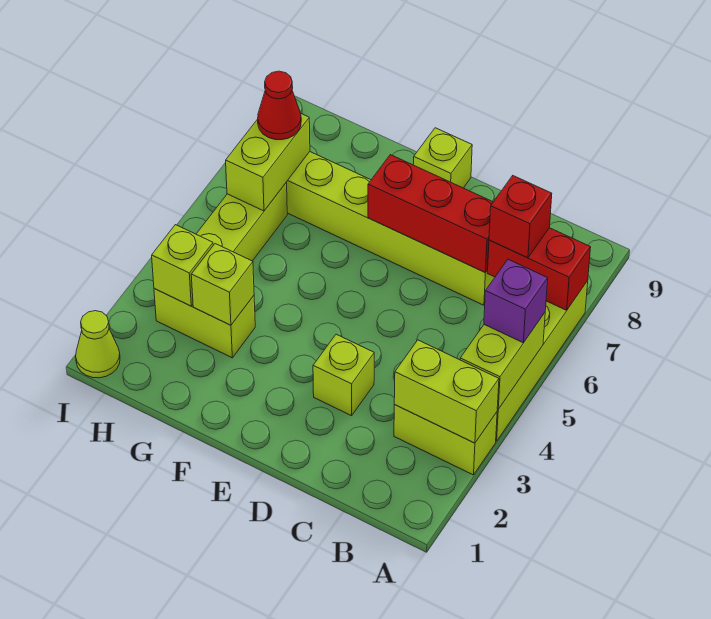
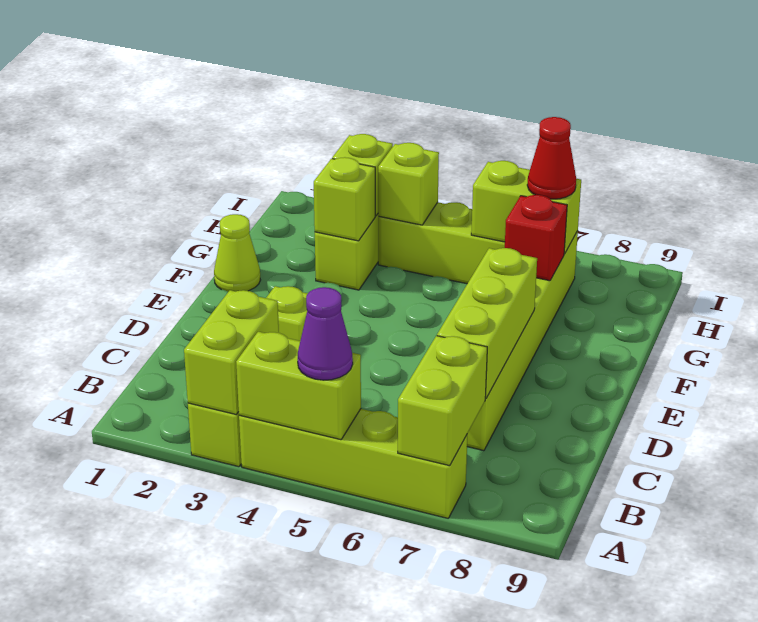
purple brick A5 level 3 -> purple cone A5 level 3
red brick A7:B7 level 2 -> lime brick A7:B7 level 2
red brick B7 level 3 -> red brick G7 level 2
red brick C7:E7 level 2 -> lime brick C7:E7 level 2
lime brick E9 level 1 -> lime brick H4 level 2
lime cone I1 level 1 -> lime cone F1 level 1

